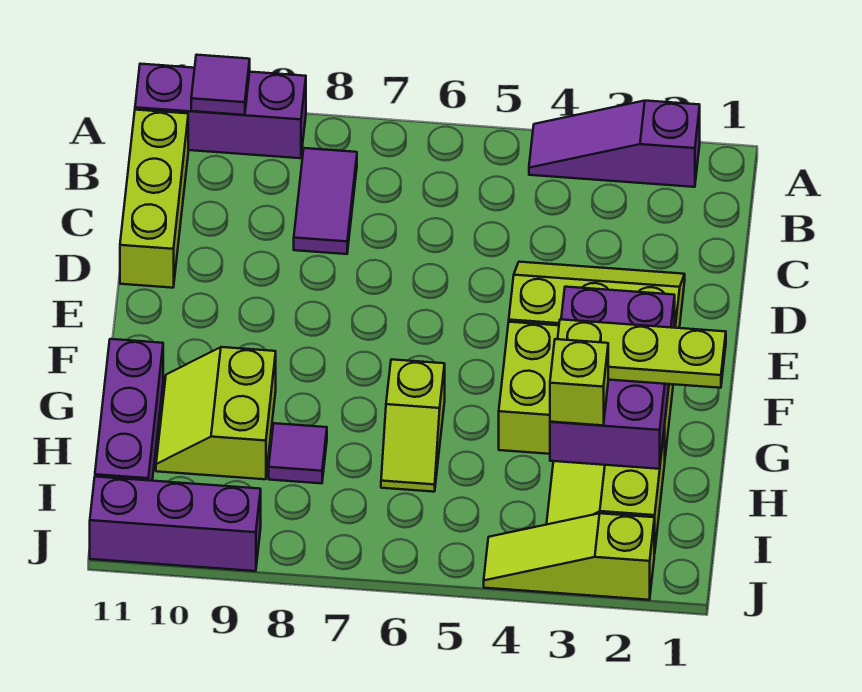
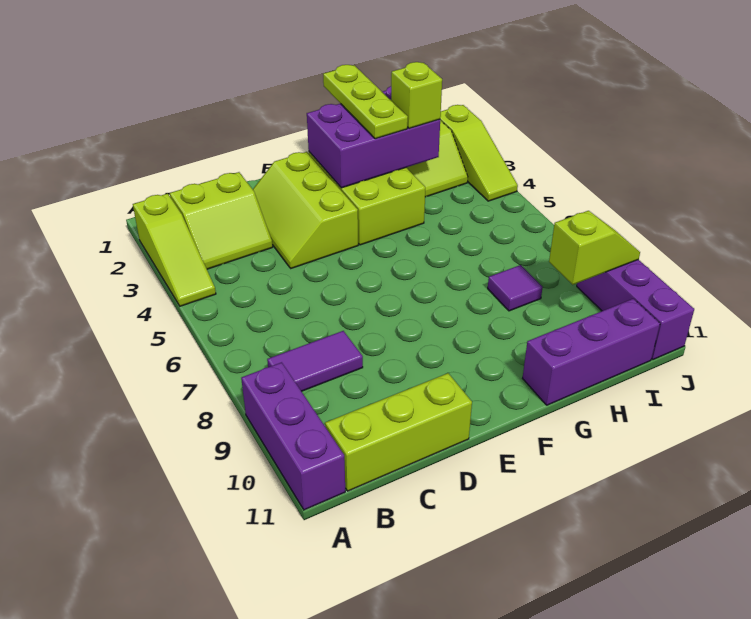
purple slope A2:A4 level 1 top 2 -> lime slope A2:A4 level 1 top 2
purple tile A10 level 2 -> none
lime slope G6:H6 level 1 top G -> lime slope I9:J9 level 2 top I
lime slope G9:H10 level 1 top 9 -> lime slope B2:C3 level 1 top 2

